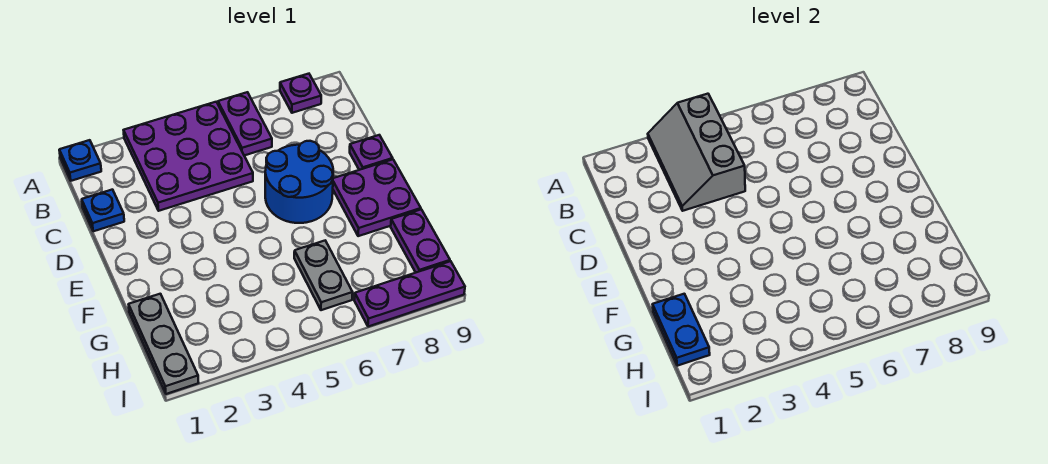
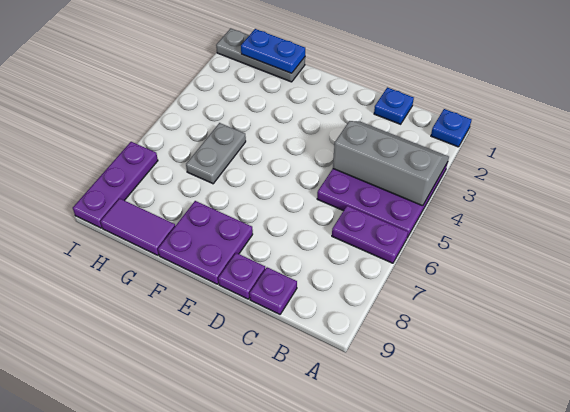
purple plate A8 level 1 -> purple plate C9 level 1
blue round brick D6:E7 level 1 -> none
grey plate G6:H6 level 1 -> grey plate G5:G6 level 1
purple plate G9:H9 level 1 -> purple tile G9:H9 level 1

